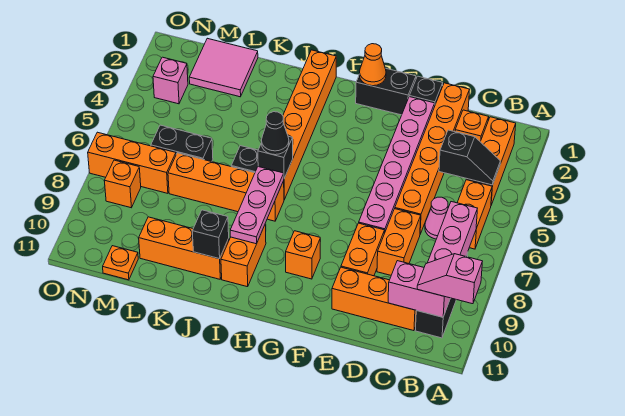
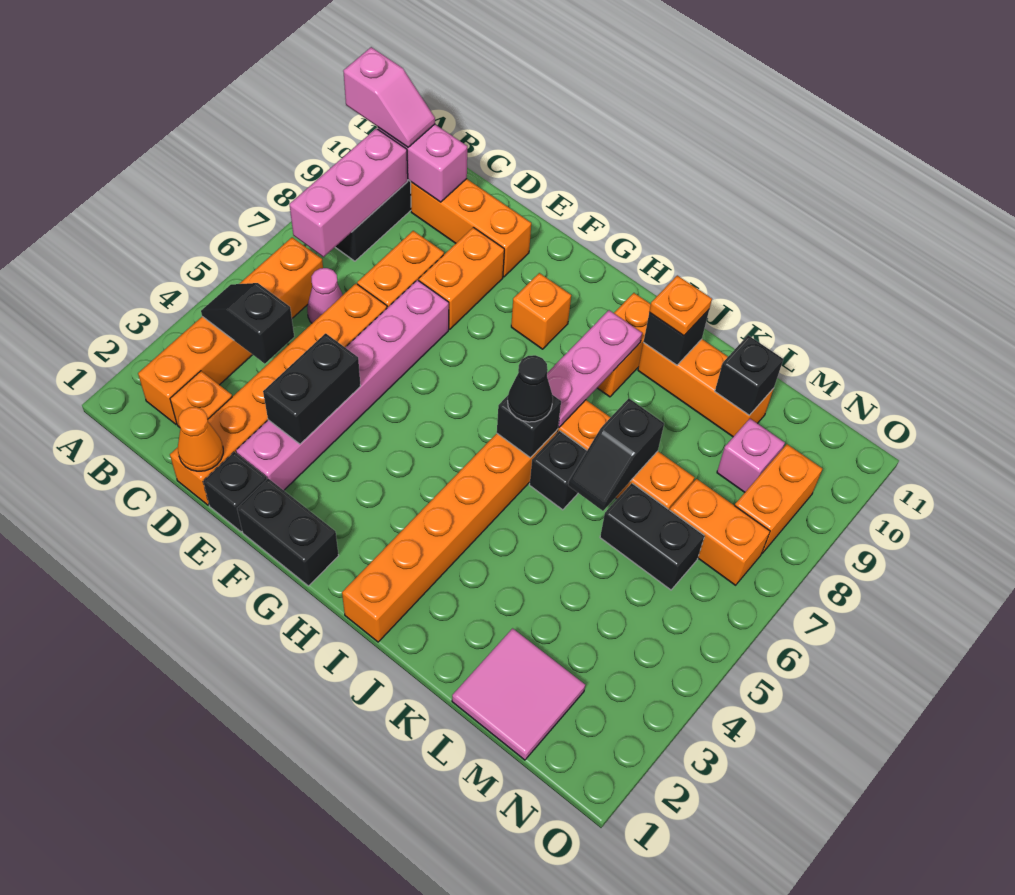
none -> black brick E3:E4 level 2
orange cone G1 level 2 -> orange cone D1 level 2
none -> black slope K6:K7 level 2 top 7
none -> black brick L10 level 2
orange brick M7:O7 level 1 -> orange brick M7:N7 level 1
orange plate M11 level 1 -> orange plate J10 level 3
pink brick N3 level 1 -> pink brick M9 level 1
orange brick N8 level 1 -> orange brick N8:N9 level 1

